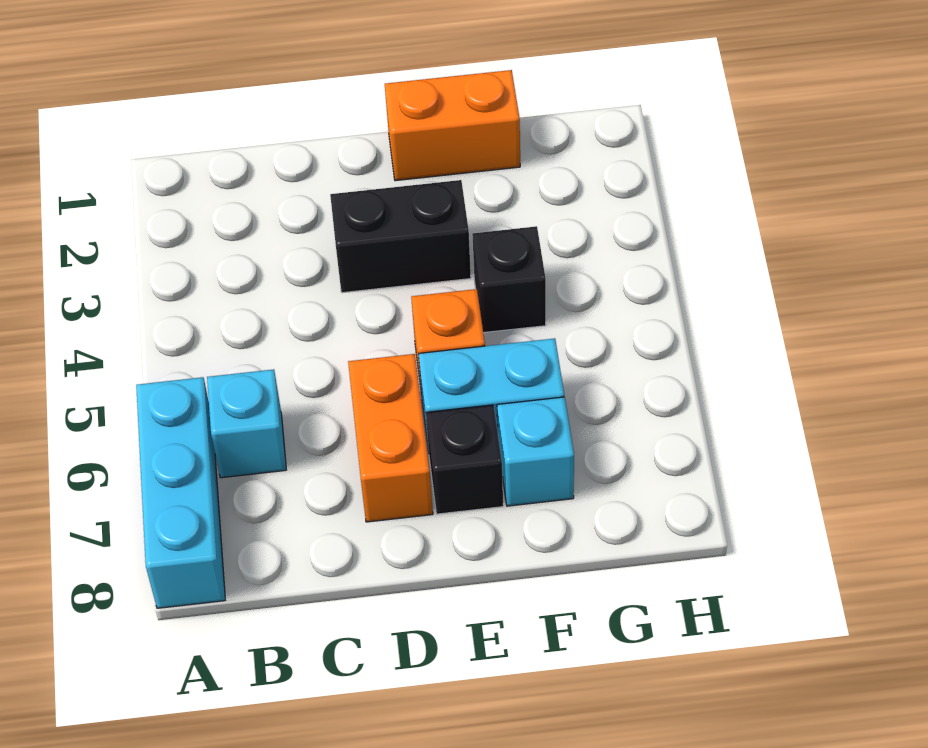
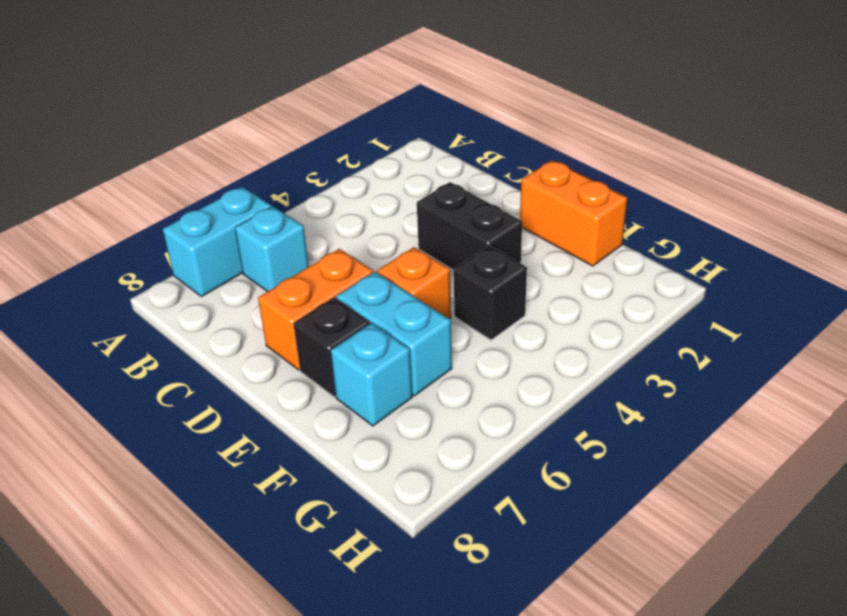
cyan brick A6:A8 level 1 -> cyan brick A6:A7 level 1

